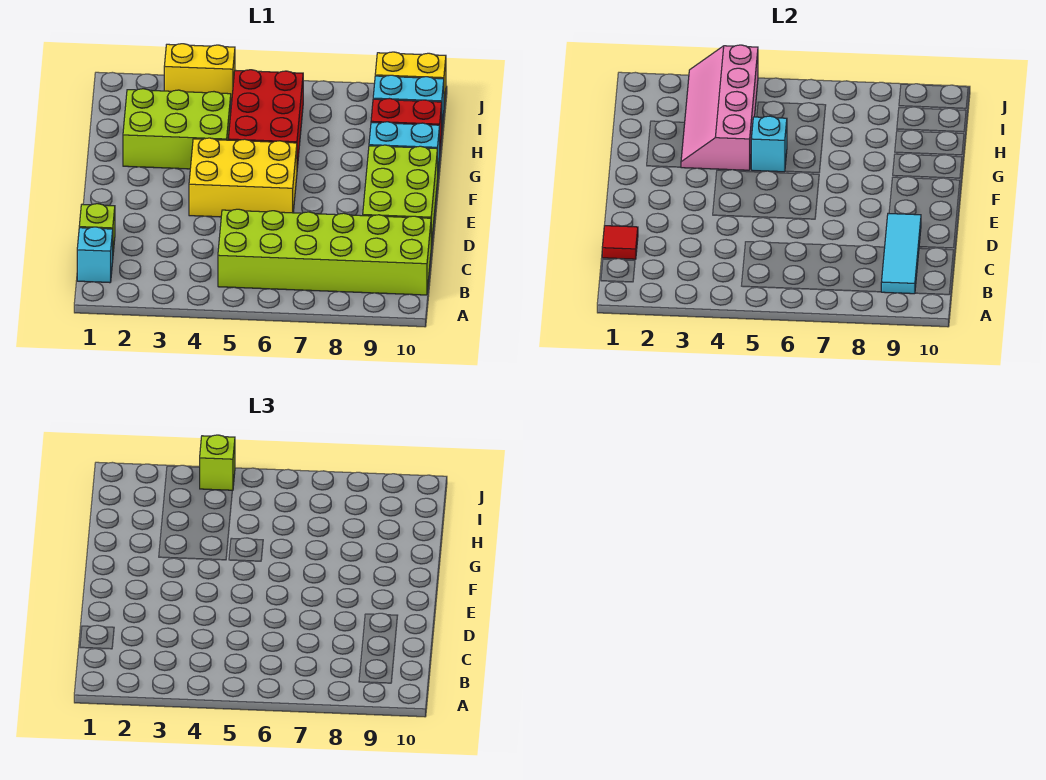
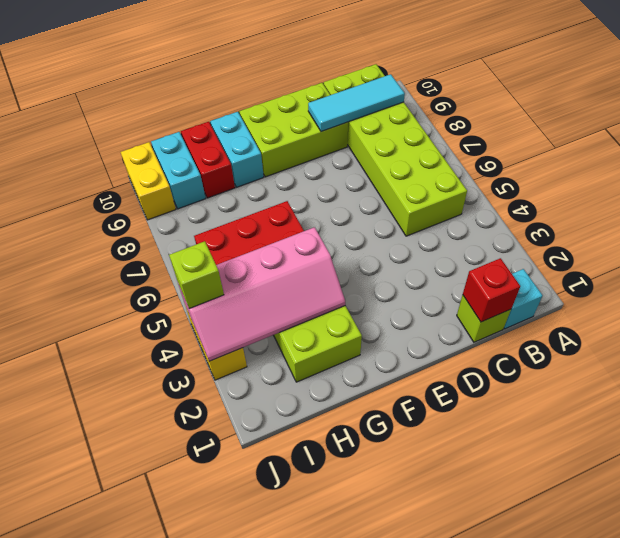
red tile C1 level 2 -> red brick C1 level 2
yellow brick E4:F6 level 1 -> none
cyan brick G5 level 2 -> none

